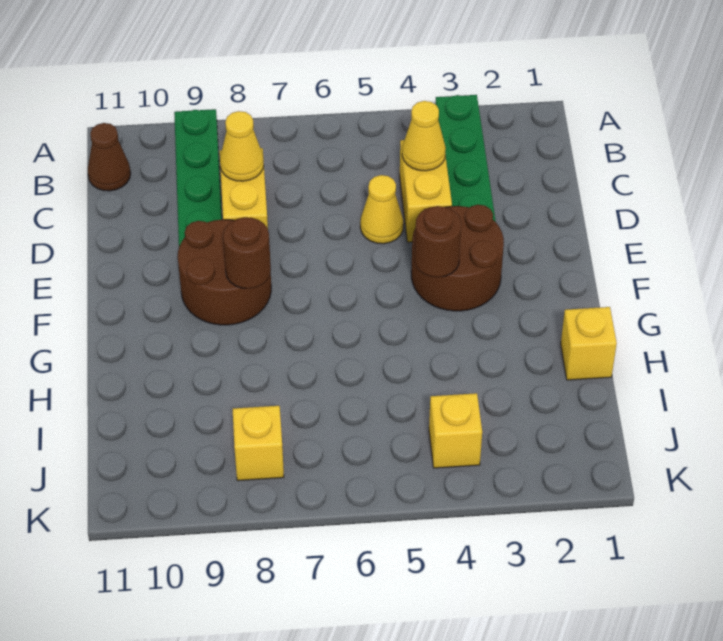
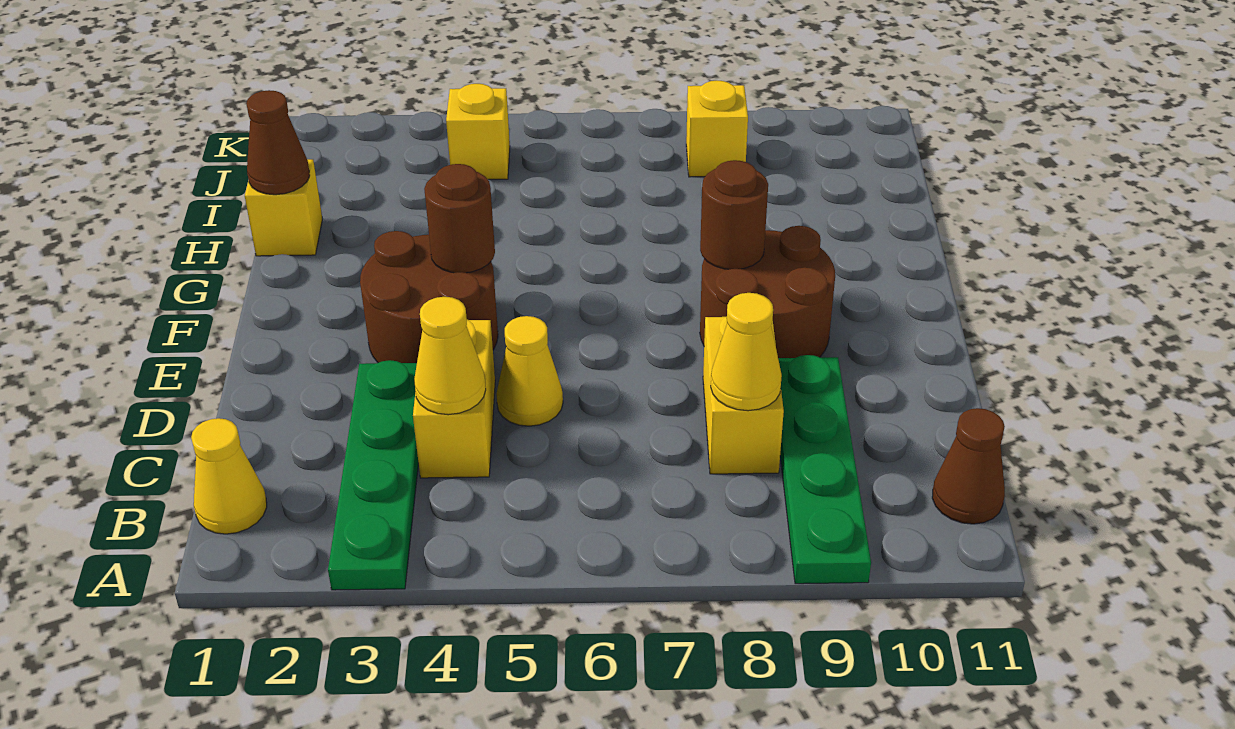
none -> yellow cone B1 level 1
none -> brown cone H1 level 2

